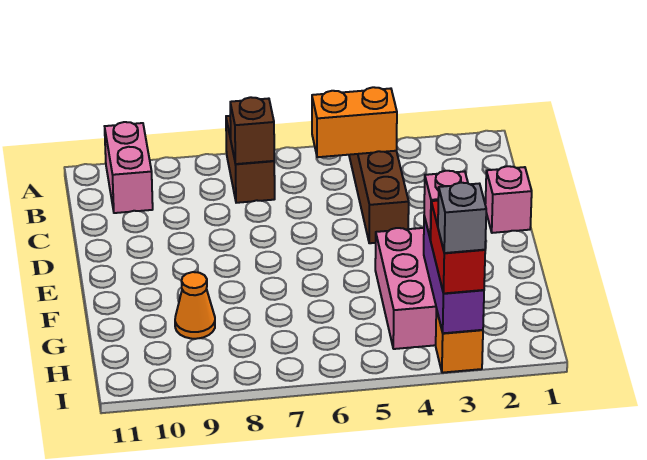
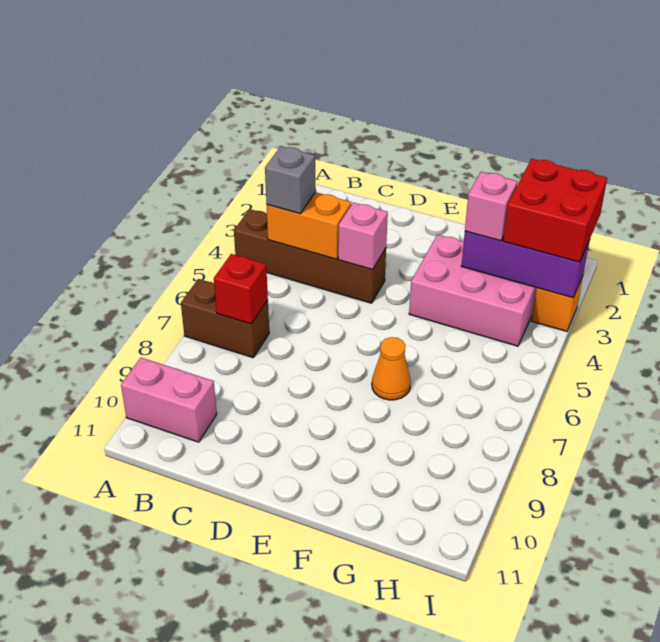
orange brick B4:B5 level 2 -> orange brick B4:C4 level 2
brown brick B7 level 2 -> red brick B7 level 2
pink brick D1 level 1 -> pink brick D4 level 2
orange cone G9 level 1 -> orange cone F7 level 1
red brick H3:I3 level 3 -> red brick H2:I3 level 3
grey brick I3 level 4 -> grey brick B4 level 3

